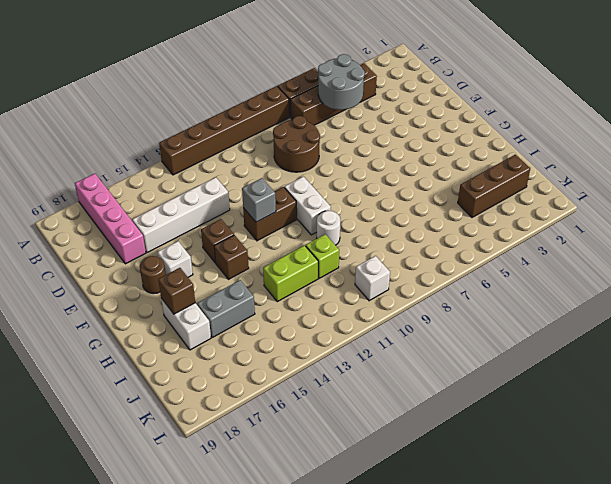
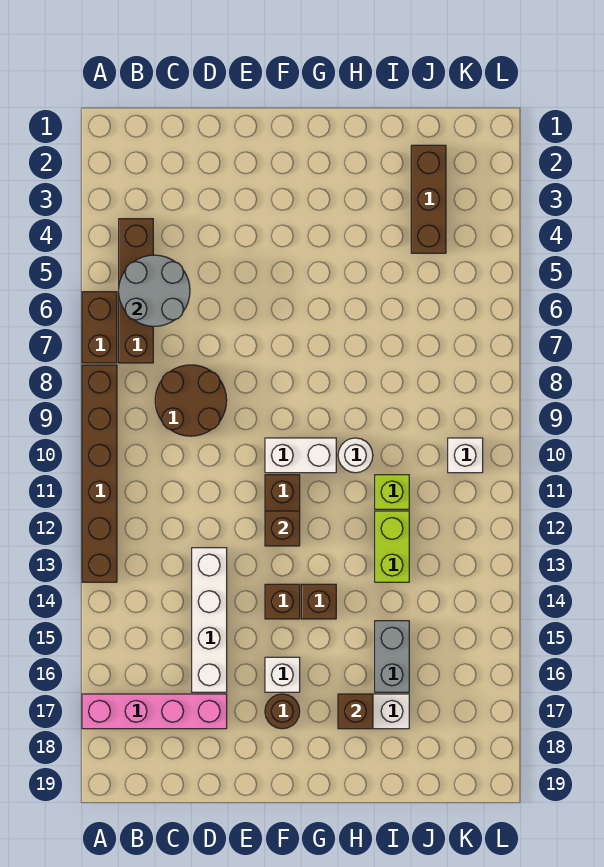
grey brick F12 level 2 -> brown brick F12 level 2

